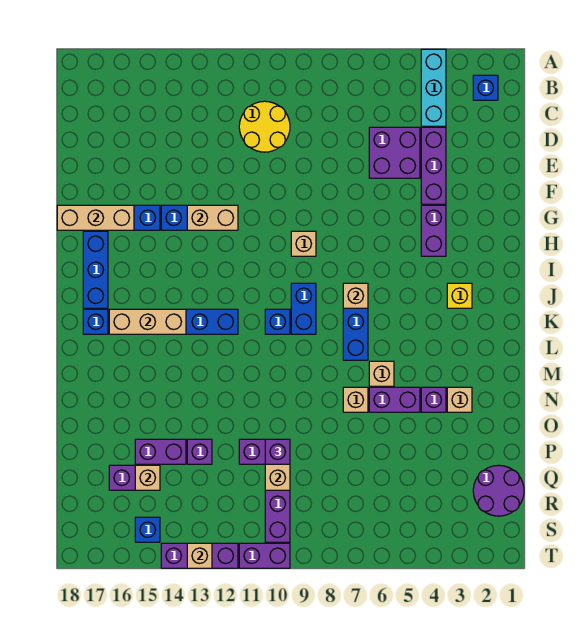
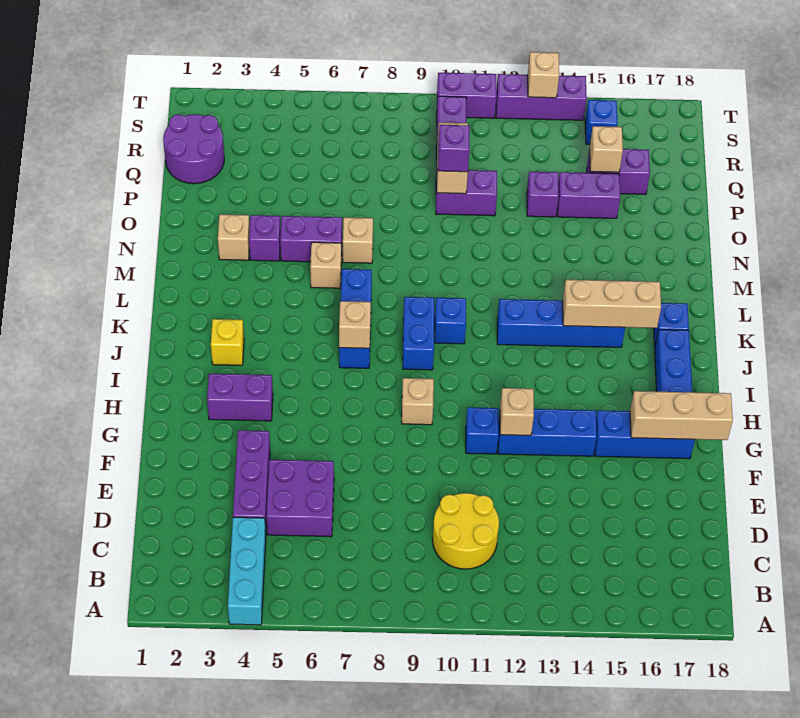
blue brick B2 level 1 -> blue brick G11 level 1
purple brick G4:H4 level 1 -> purple brick H3:H4 level 1
tan brick G12:G13 level 2 -> tan brick G12 level 2

